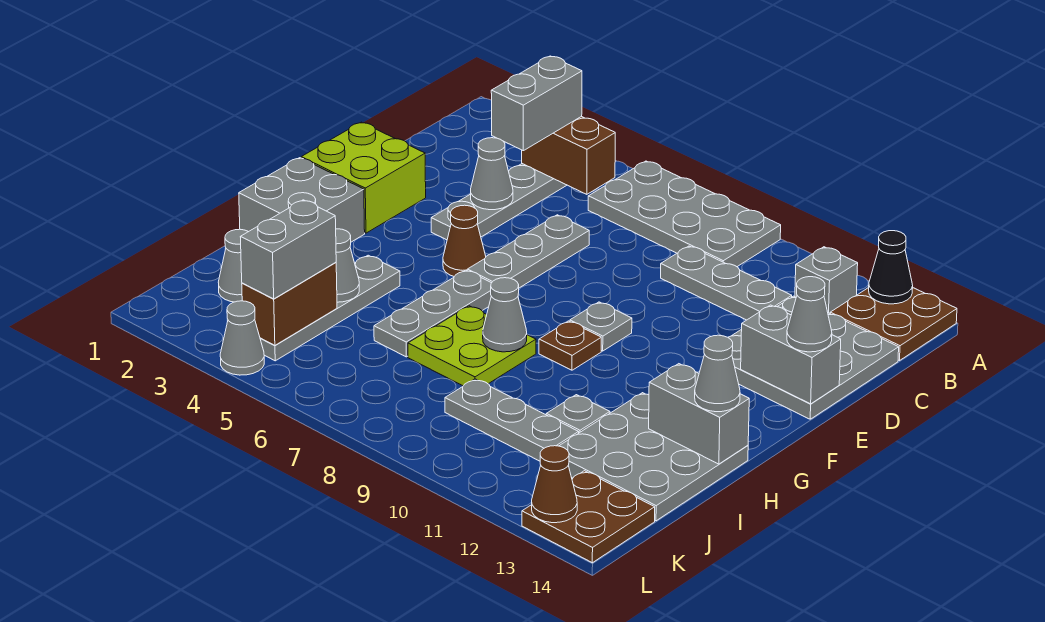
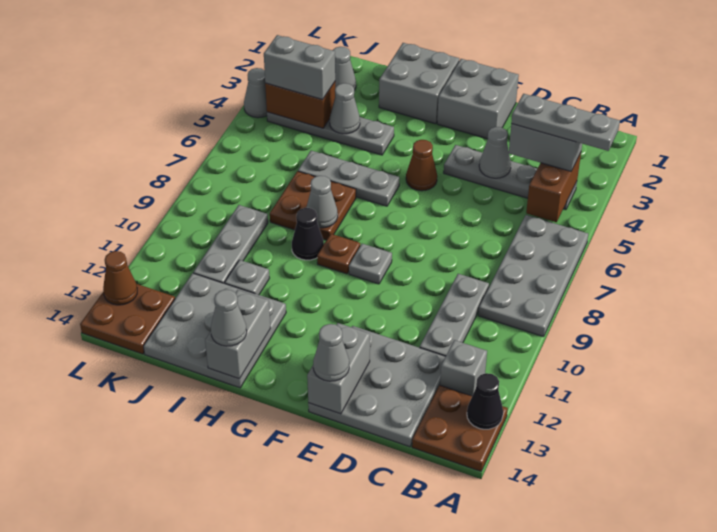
grey plate D6:F6 level 1 -> grey plate A4:C4 level 4
lime brick E1:F2 level 1 -> grey brick E1:F2 level 1
lime plate H7:I8 level 1 -> brown plate H7:I8 level 1
none -> black cone H9 level 1

